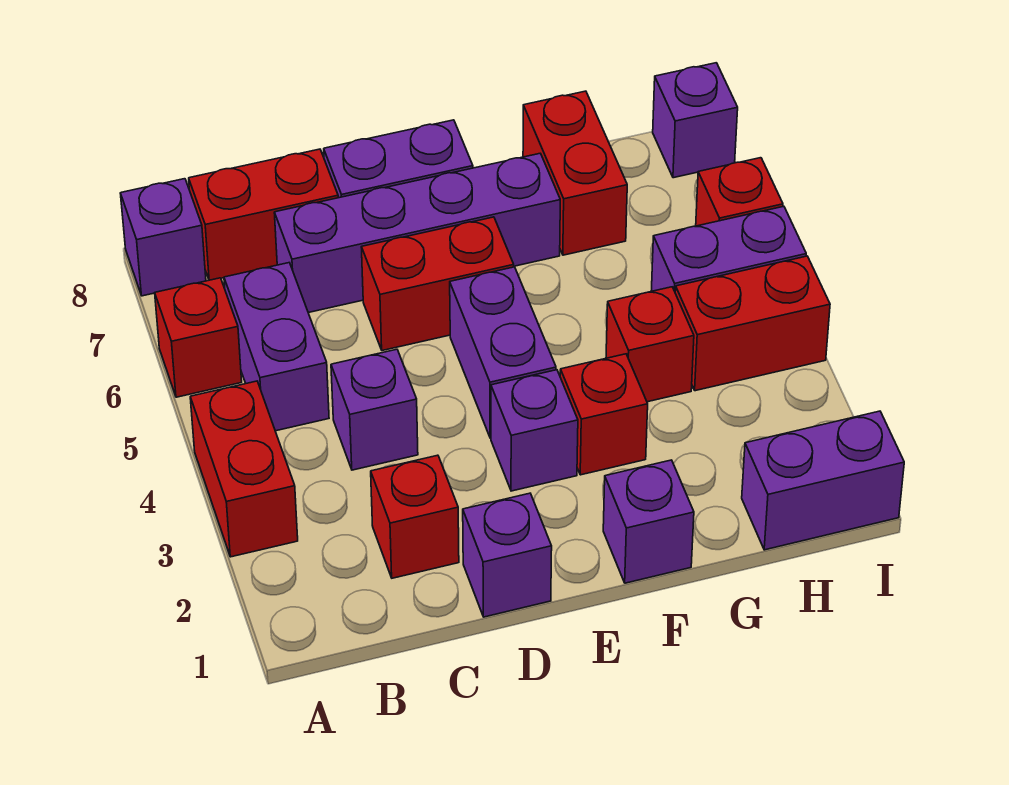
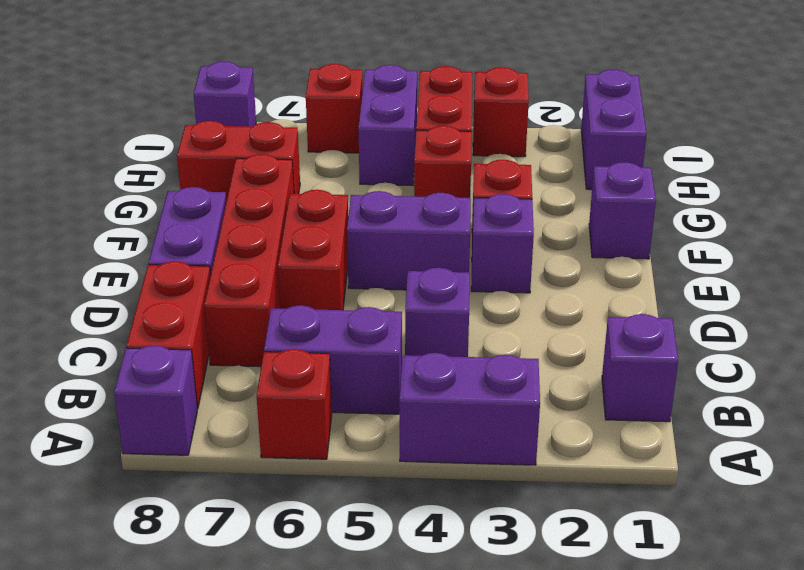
red brick A3:A4 level 1 -> purple brick A3:A4 level 1
red brick C2 level 1 -> red brick I3 level 1
purple brick C7:F7 level 1 -> red brick C7:F7 level 1
purple brick D1 level 1 -> purple brick B1 level 1

